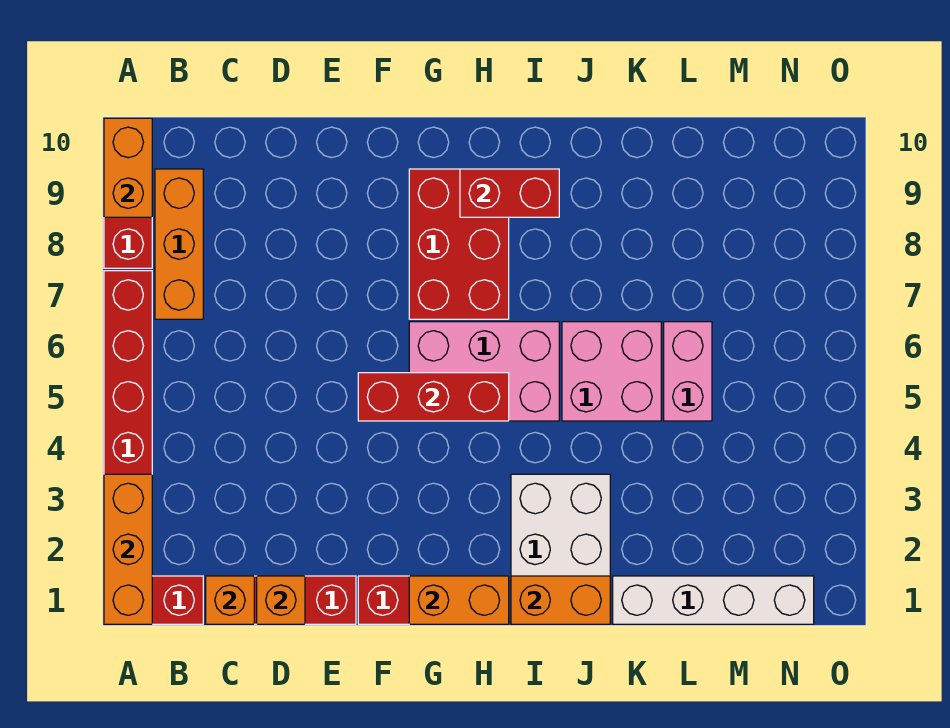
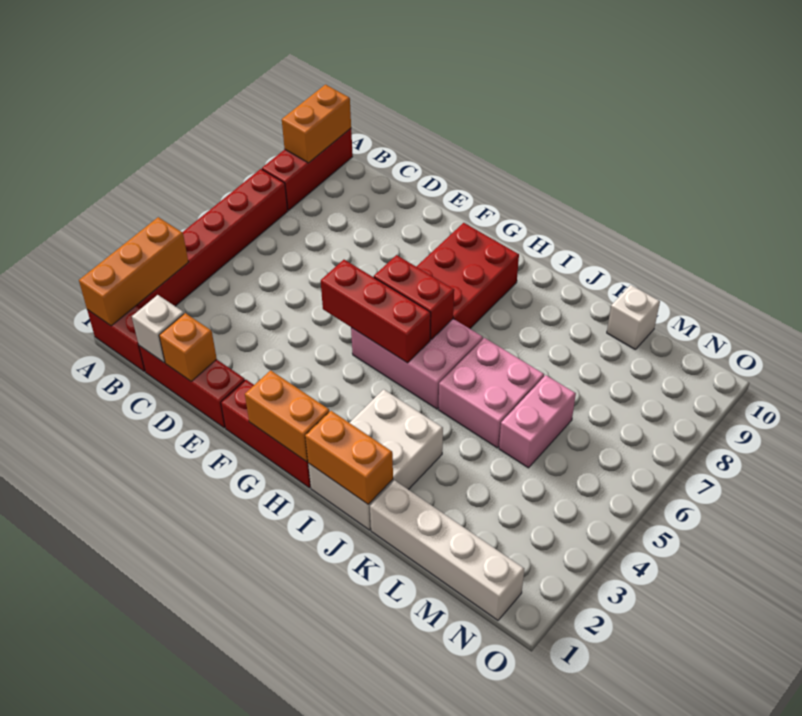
orange brick B7:B9 level 1 -> none
orange brick C1 level 2 -> white brick C1 level 2
red brick H9:I9 level 2 -> red brick G6:H6 level 2
none -> white brick L10 level 1

